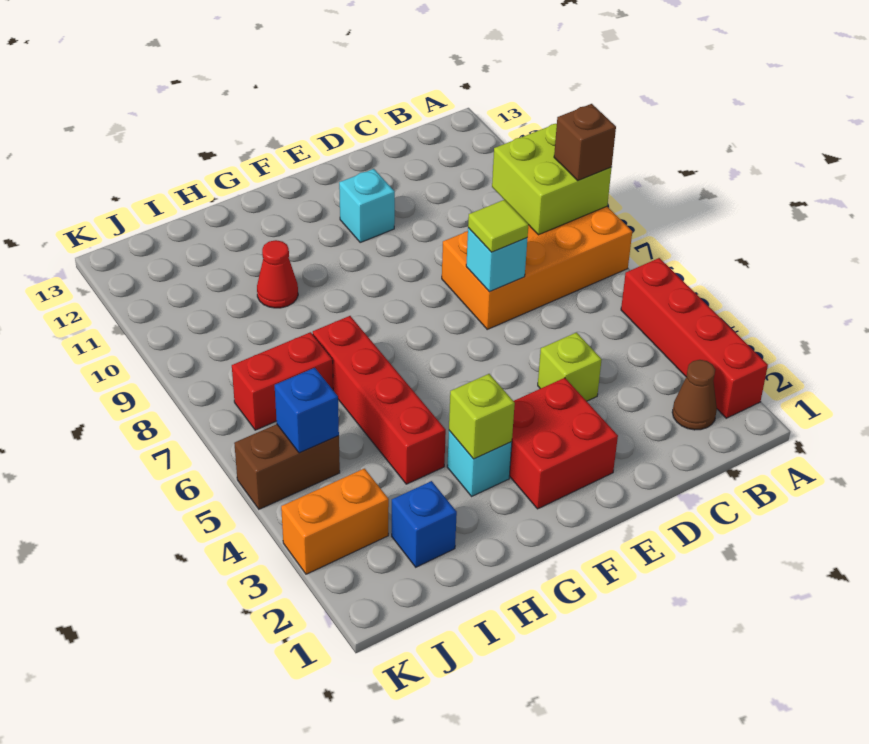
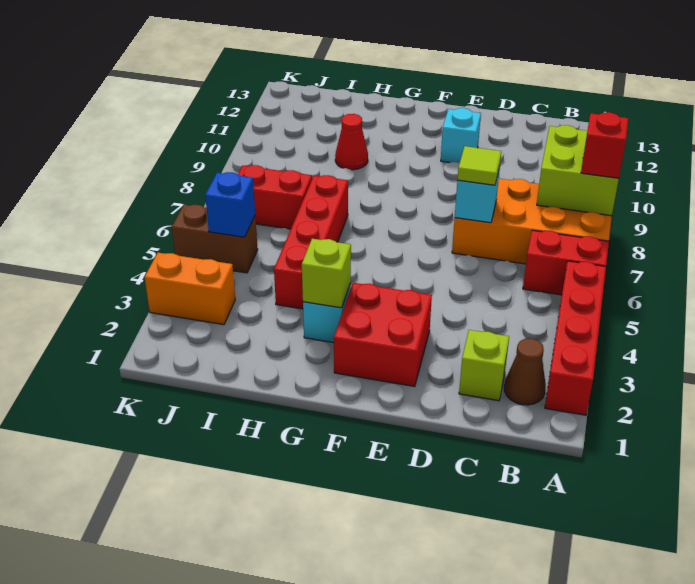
none -> red brick A6:B6 level 1
brown brick A8 level 3 -> red brick A8 level 3
lime brick D4 level 1 -> lime brick C2 level 1
blue brick I2 level 1 -> none

